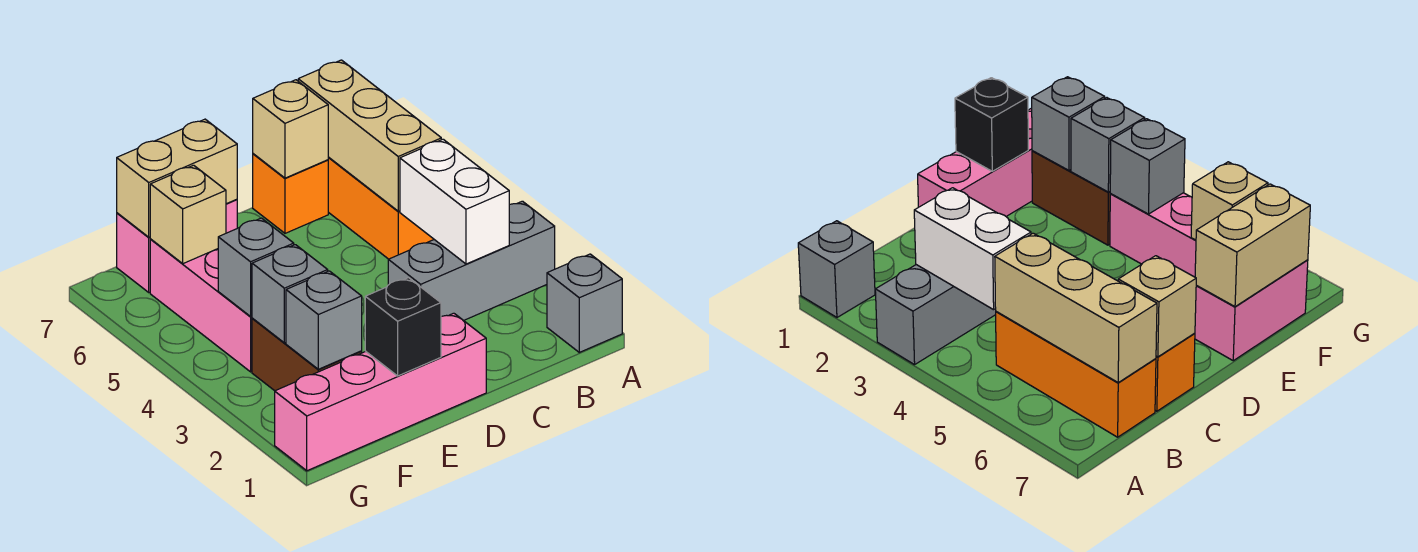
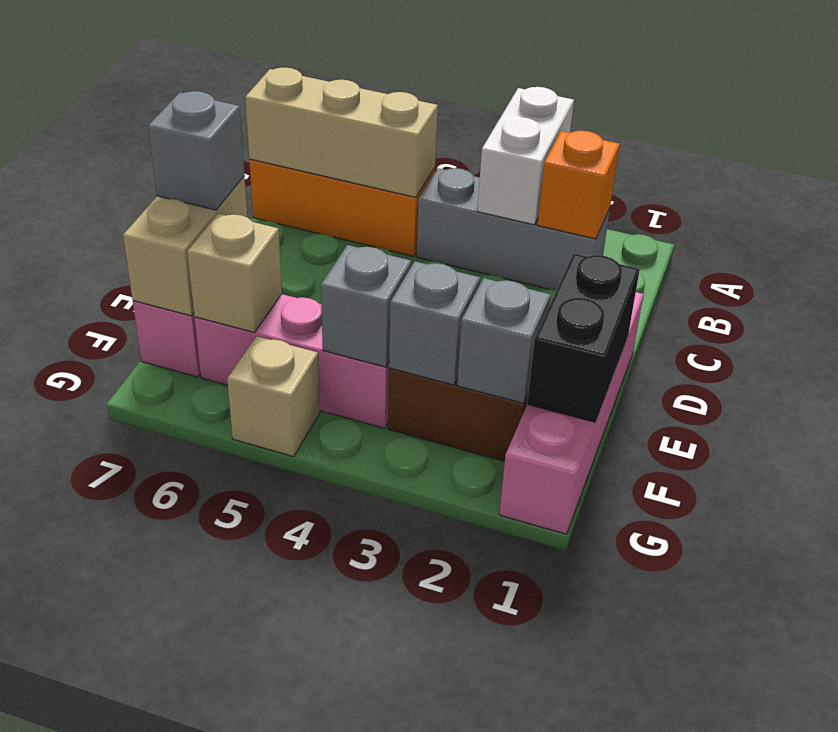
grey brick A1 level 1 -> grey brick E7 level 3
grey brick A3:C3 level 1 -> grey brick B2:B4 level 1
white brick B3:B4 level 2 -> white brick A3:B3 level 2
orange brick C7 level 1 -> orange brick B2 level 2
tan brick C7 level 2 -> tan brick G5 level 1
black brick E1 level 2 -> black brick E1:F1 level 2

